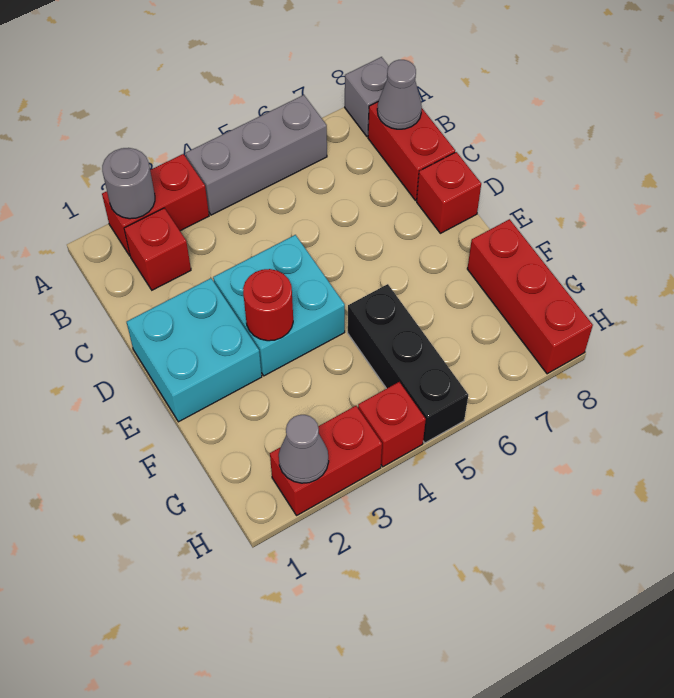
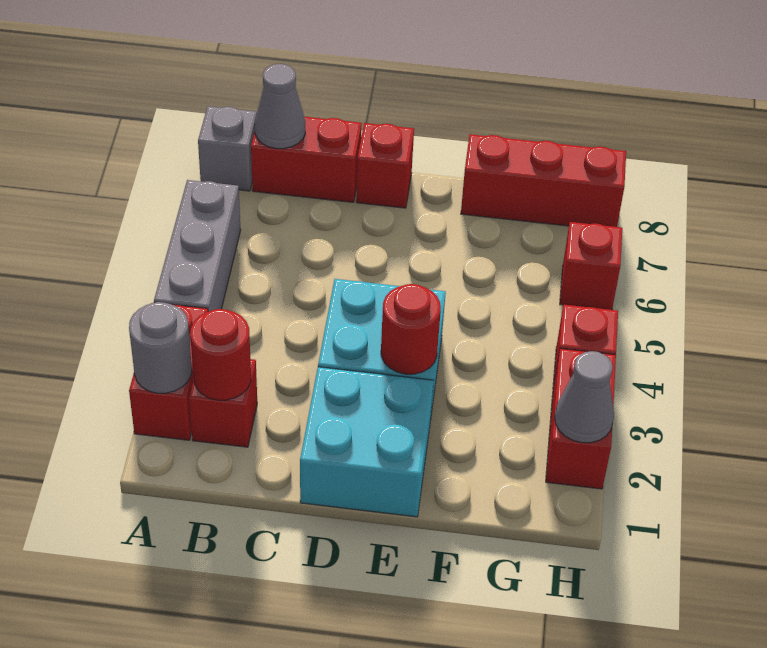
none -> red round brick B2 level 2
black brick F5:H5 level 1 -> none
none -> red brick H6 level 1

